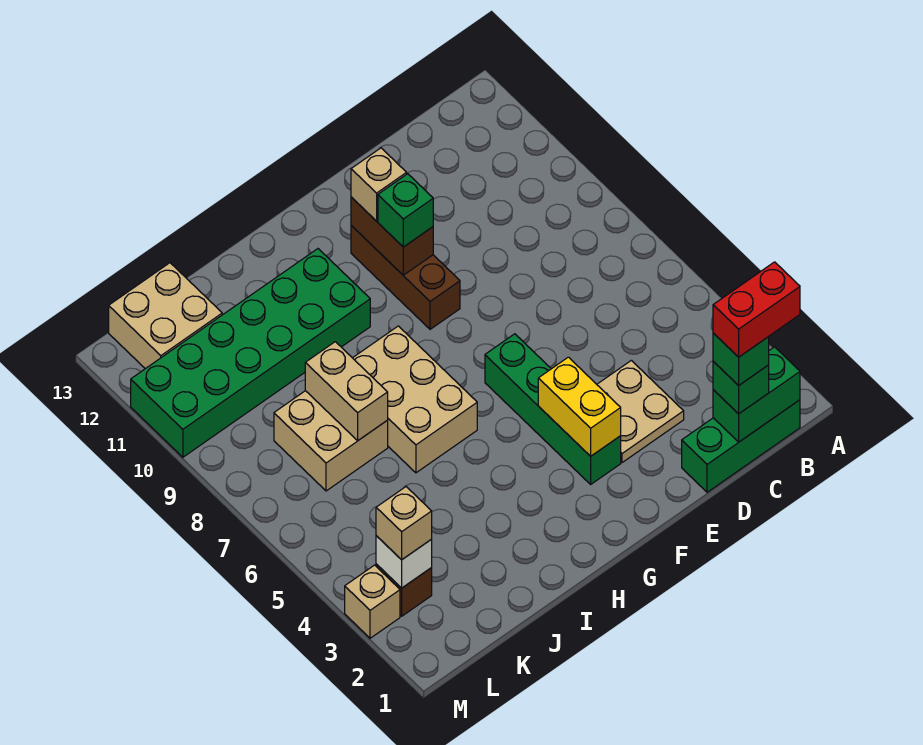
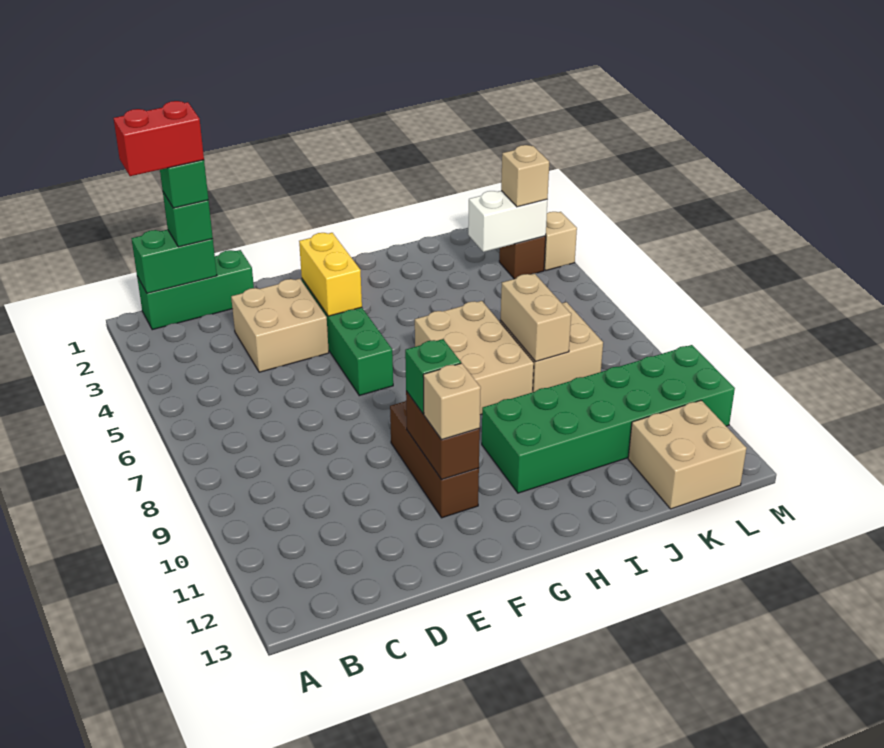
tan plate D3:E4 level 1 -> tan brick D3:E4 level 1
white brick L3 level 2 -> white brick K3:L3 level 2

